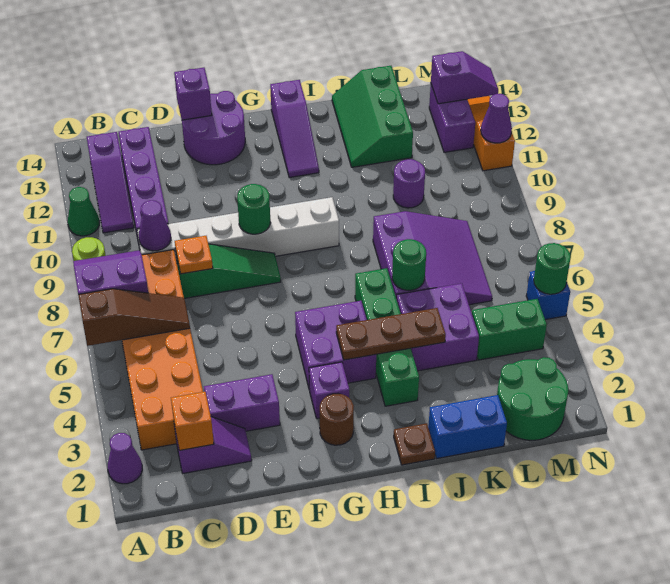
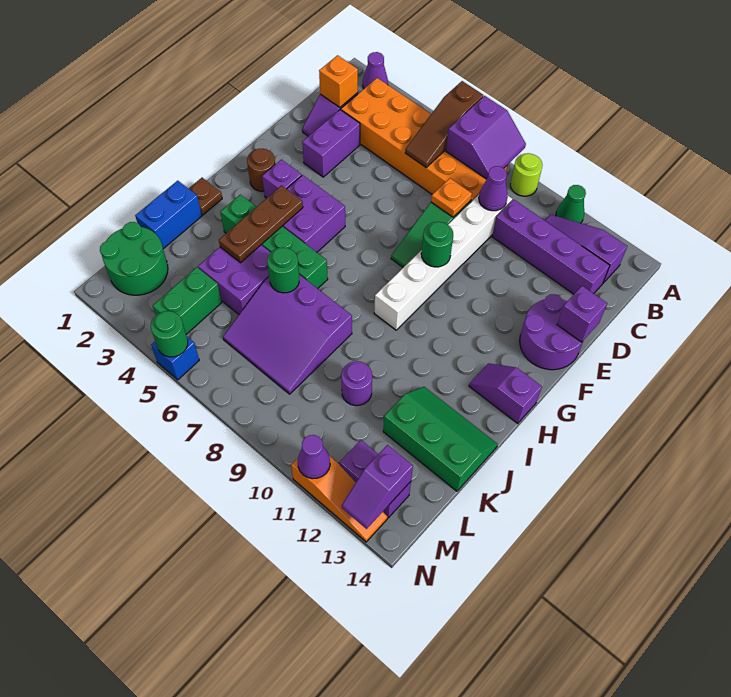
purple slope H12:H14 level 1 top 14 -> purple slope H13:H14 level 1 top 14

